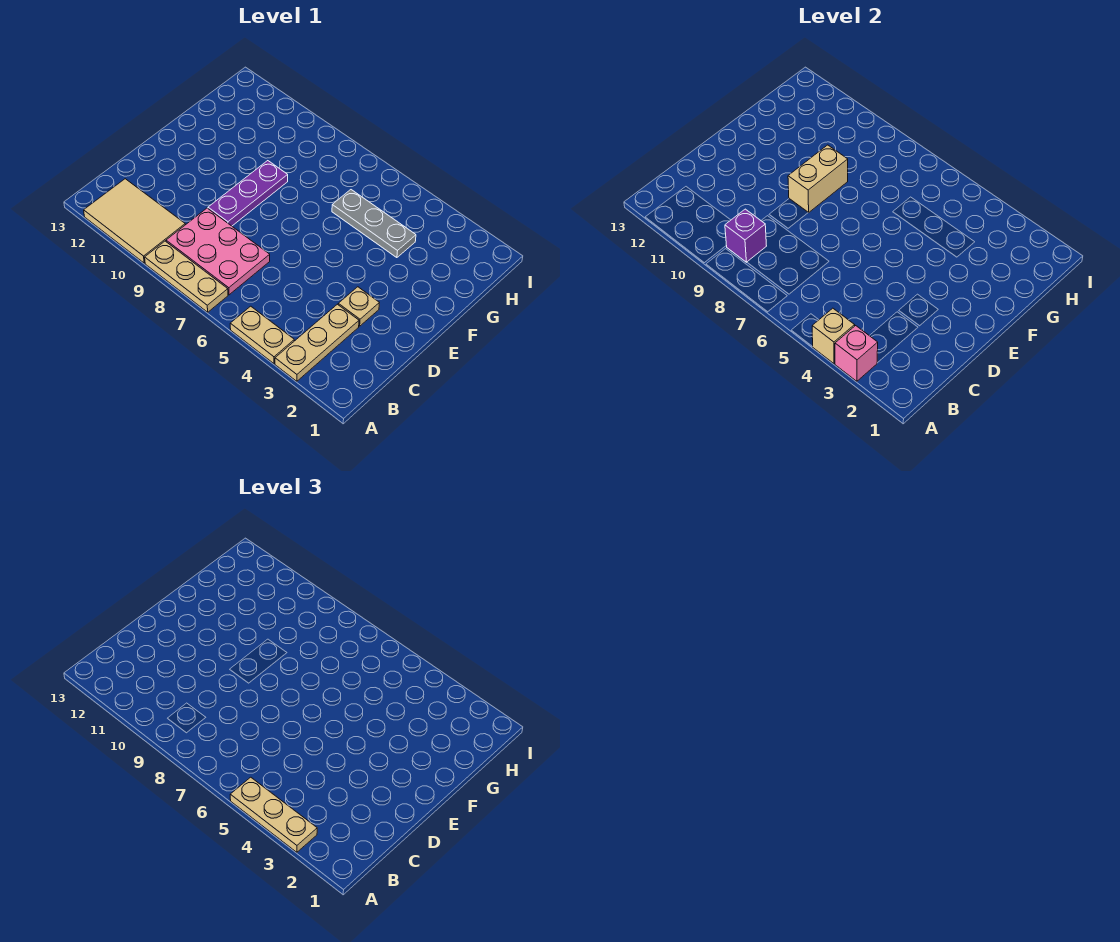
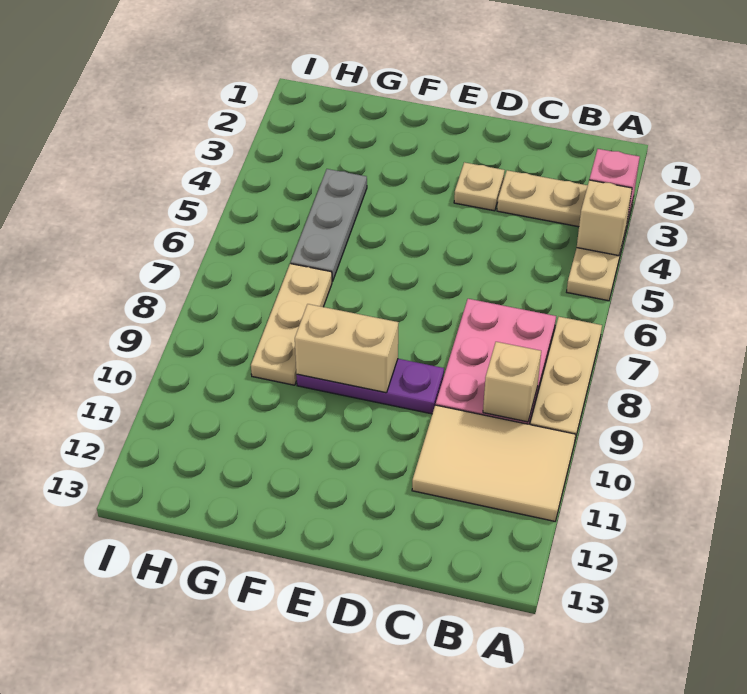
tan plate A3:A5 level 3 -> tan plate G7:G9 level 1
tan tile A10:B12 level 1 -> tan tile A10:C11 level 1
purple brick B9 level 2 -> tan brick B9 level 2

